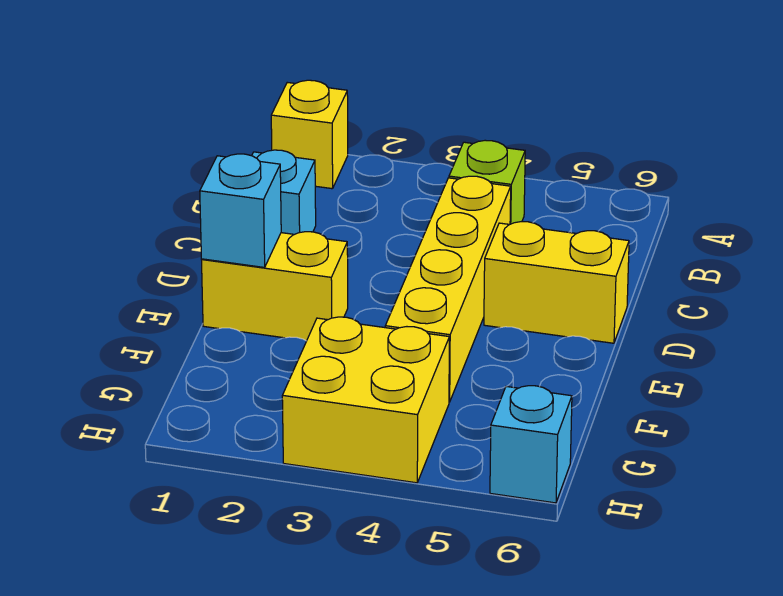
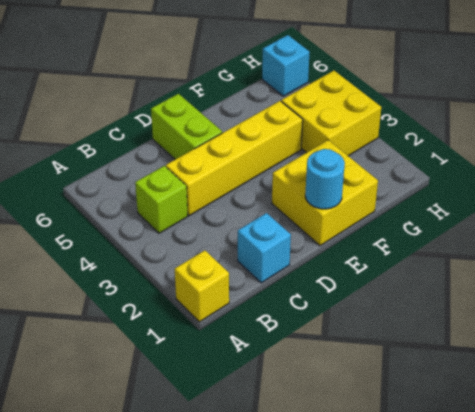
yellow brick D5:D6 level 1 -> lime brick D5:D6 level 1
yellow brick E1:E2 level 1 -> yellow brick E1:F2 level 1
cyan brick E1 level 2 -> cyan round brick E1 level 2

